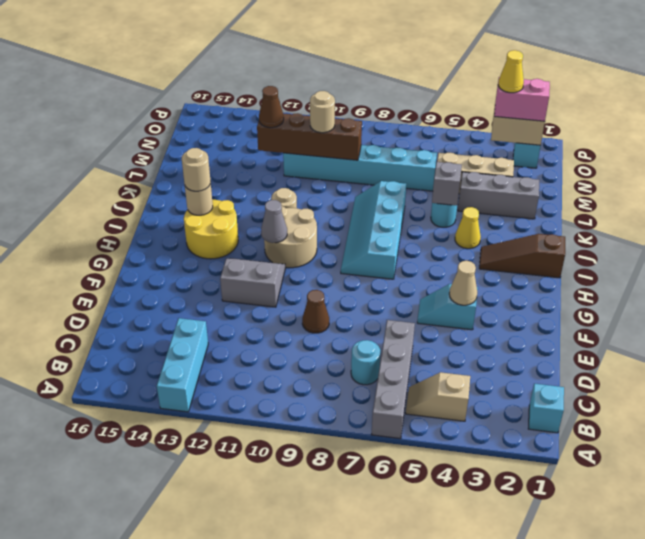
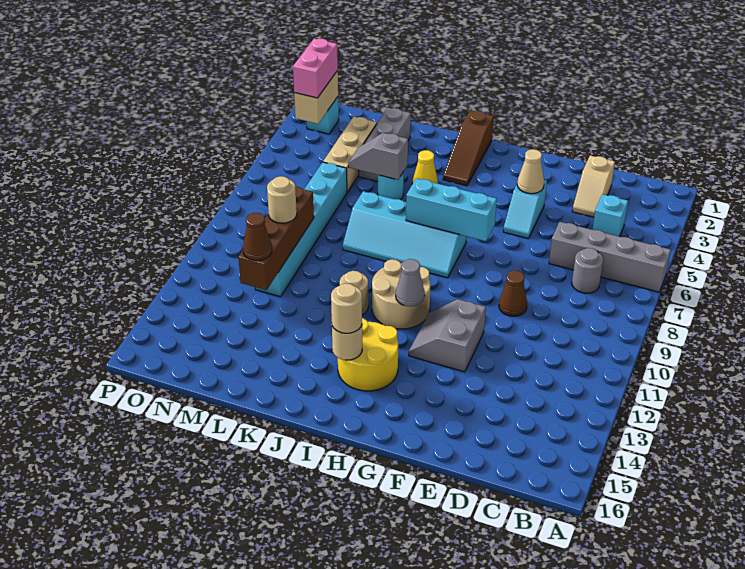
cyan brick A13:C13 level 1 -> cyan brick G7:I7 level 2
cyan brick B1 level 1 -> cyan brick C4 level 1
tan slope B4:B5 level 1 top 4 -> tan slope D2:D3 level 1 top 2
cyan round brick C7 level 1 -> grey round brick C7 level 1
yellow cone O3 level 4 -> none

